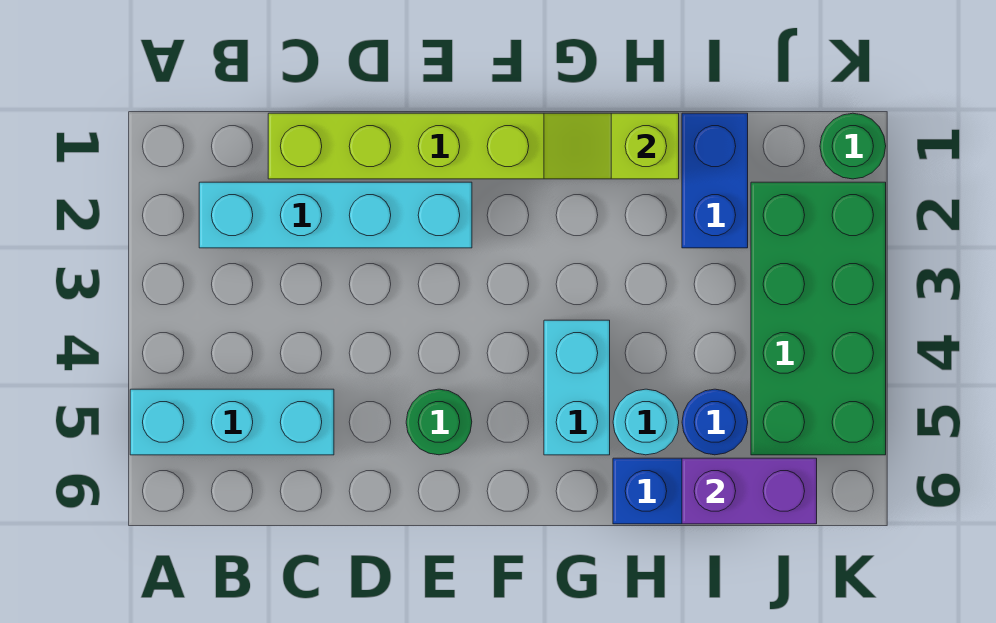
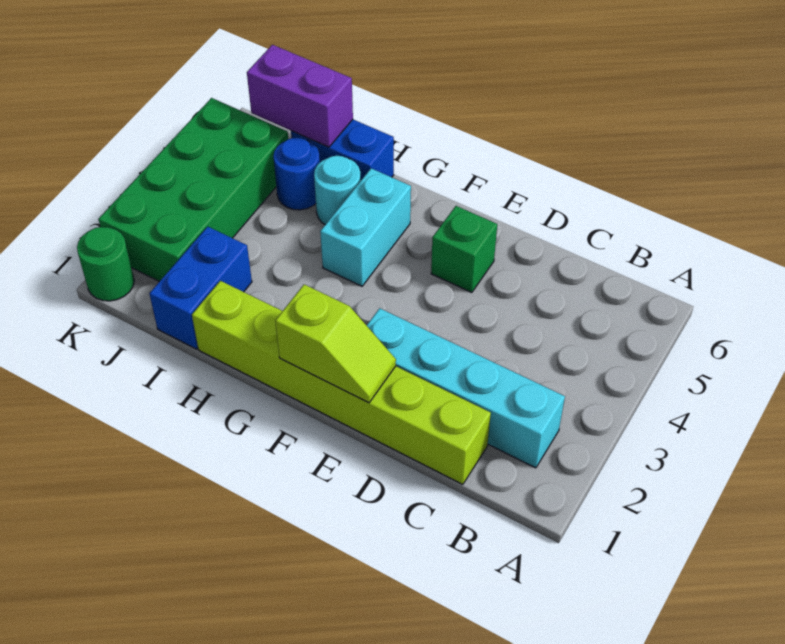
cyan brick A5:C5 level 1 -> none
green round brick E5 level 1 -> green brick E5 level 1
lime slope G1:H1 level 2 top H -> lime slope E1:F1 level 2 top F

